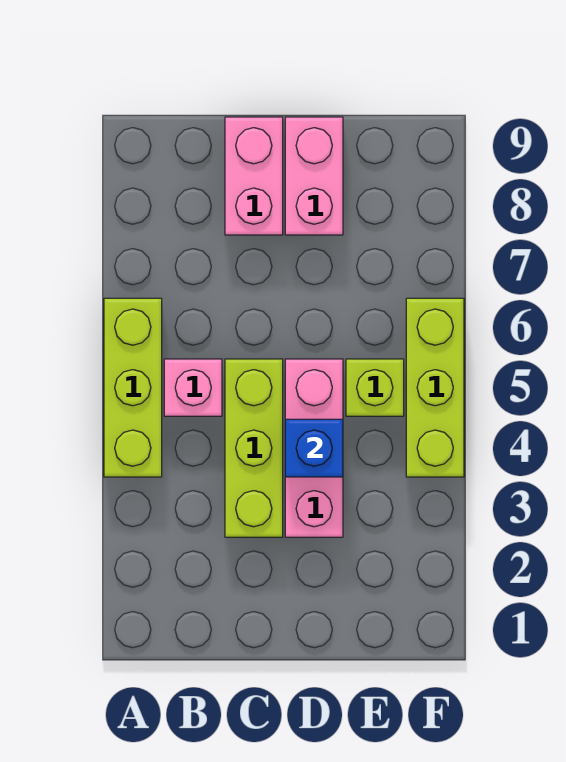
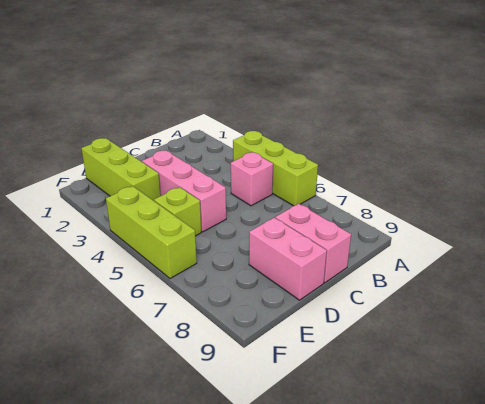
lime brick C3:C5 level 1 -> lime brick E1:E3 level 1
blue brick D4 level 2 -> none

